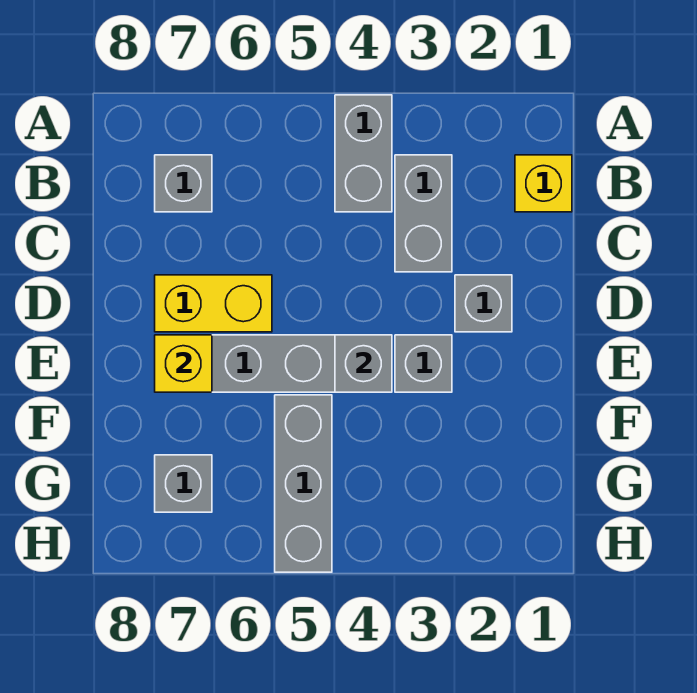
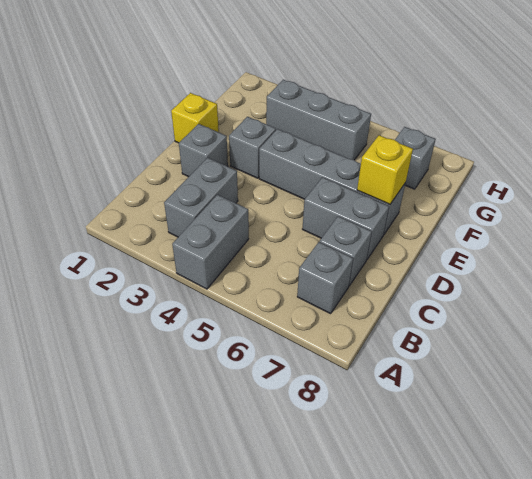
yellow brick B1 level 1 -> yellow brick E1 level 1
yellow brick D6:D7 level 1 -> grey brick D6:D7 level 1
grey brick E4 level 2 -> grey brick C7 level 1
grey brick F5:H5 level 1 -> grey brick G3:G5 level 1

